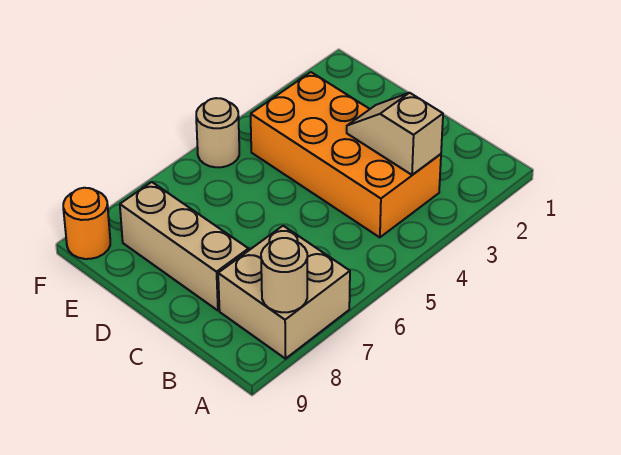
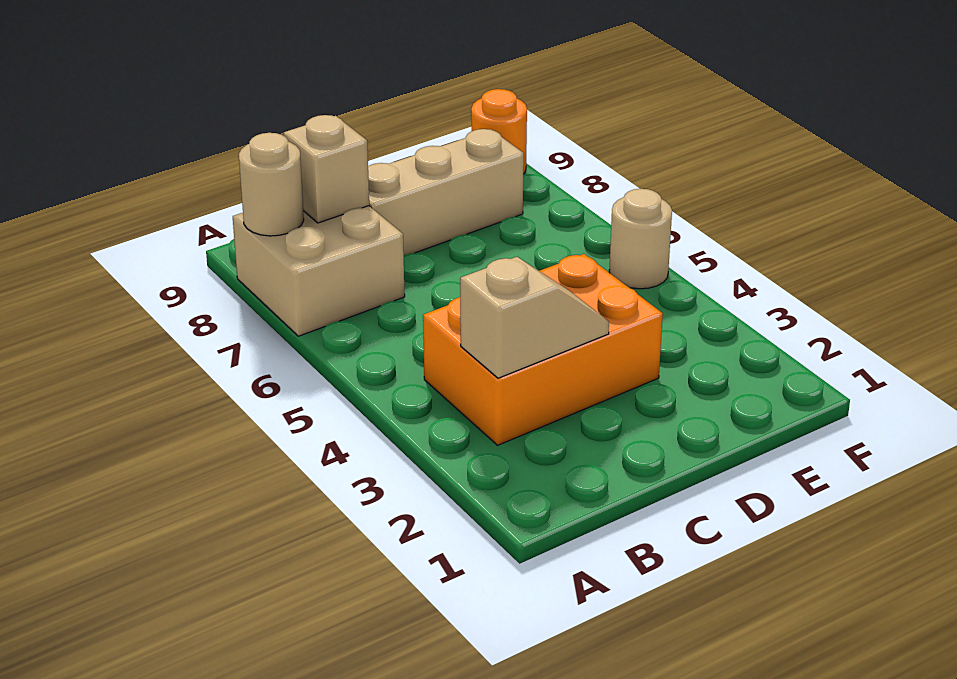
orange brick B3:E4 level 1 -> orange brick B3:D4 level 1
none -> tan brick B8 level 2

